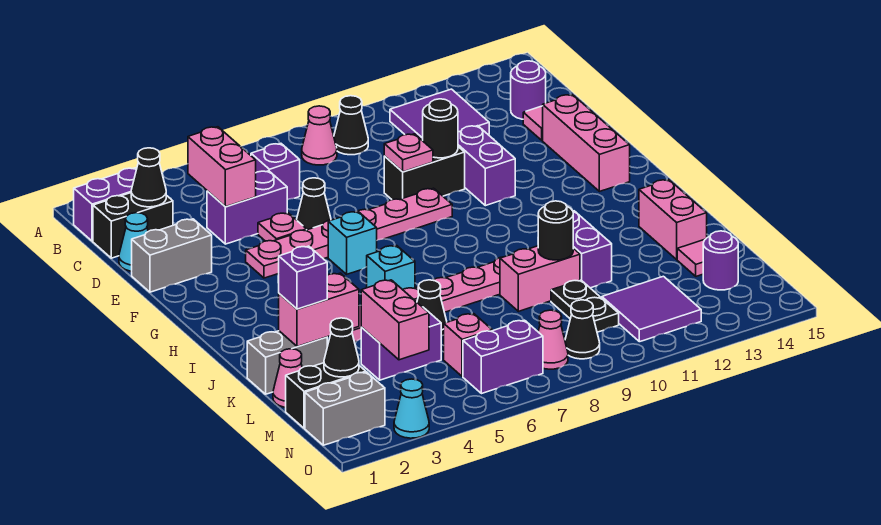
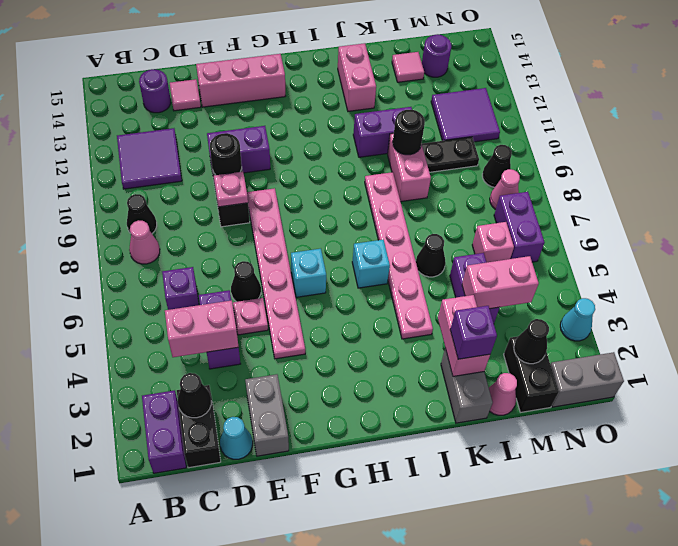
pink brick J14:K14 level 1 -> pink brick J13:J14 level 1
grey brick N1:N2 level 1 -> grey brick N1:O1 level 1

